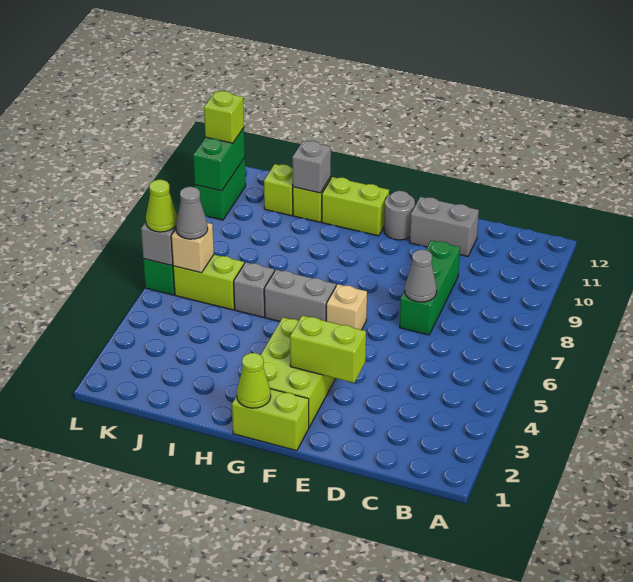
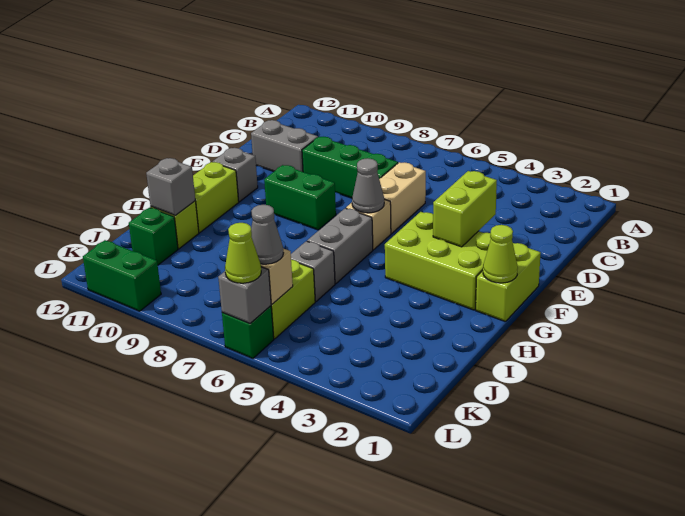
none -> tan brick D6:E6 level 1
grey cone D7 level 2 -> grey cone F6 level 2
grey brick D11:E11 level 1 -> grey brick D10:D11 level 1
grey round brick F11 level 1 -> grey brick F11 level 1
lime brick J11 level 1 -> green brick J11 level 1
green brick L10:L11 level 2 -> green brick F8:F9 level 1
lime brick L11 level 3 -> none

